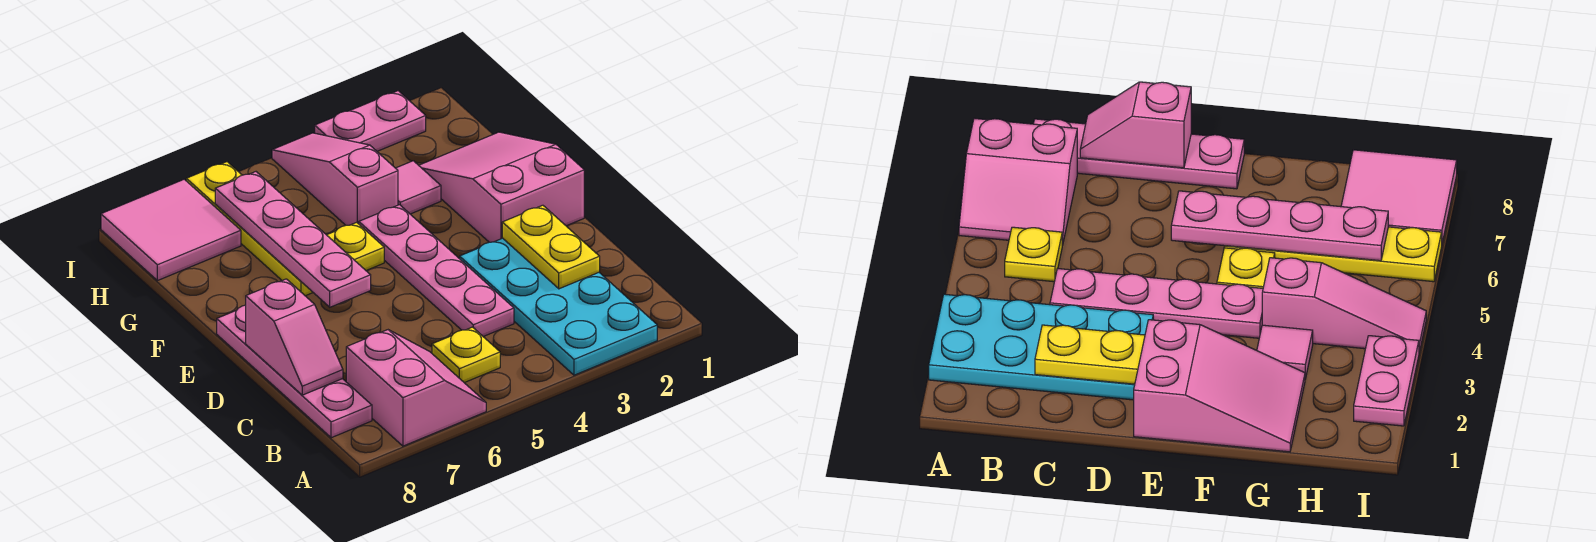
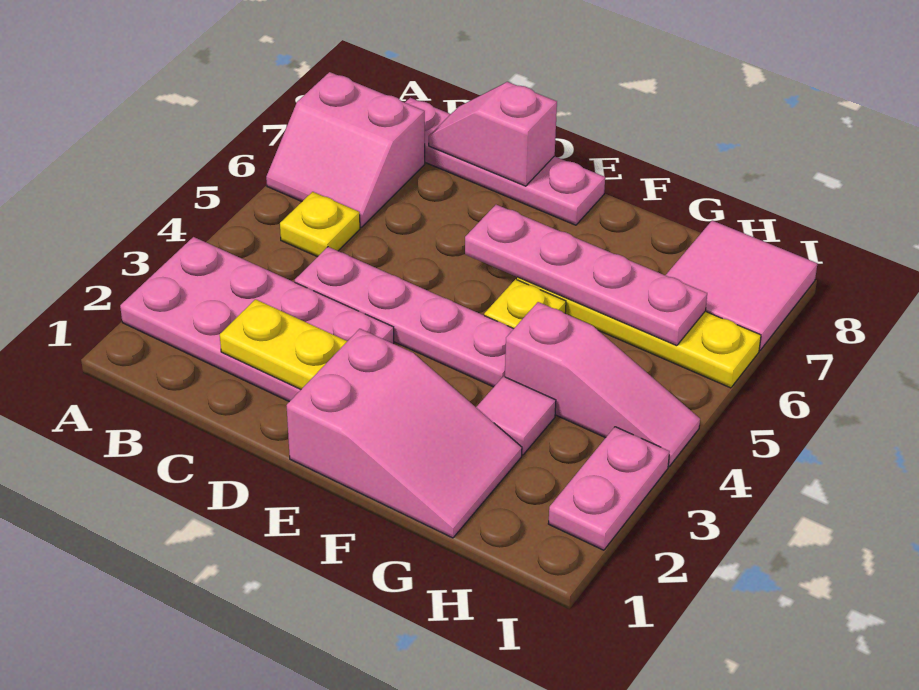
cyan plate A2:D3 level 1 -> pink plate A2:D3 level 1

